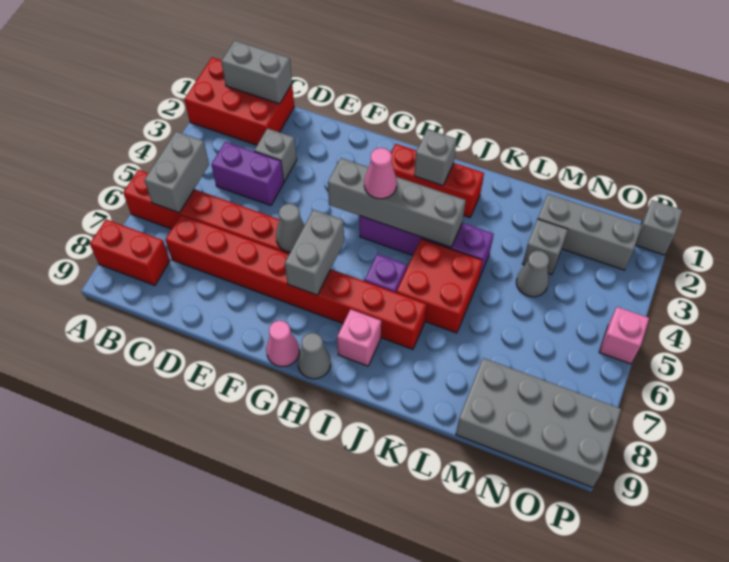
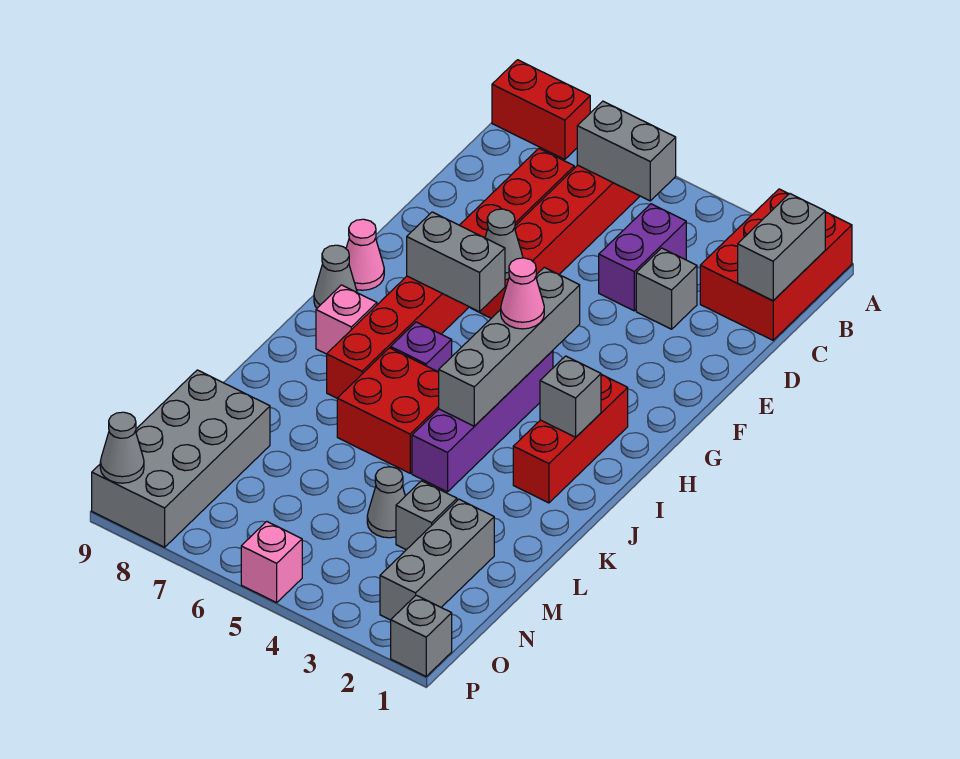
red brick A8:B8 level 1 -> red brick A8:A9 level 1
none -> grey cone P9 level 2

